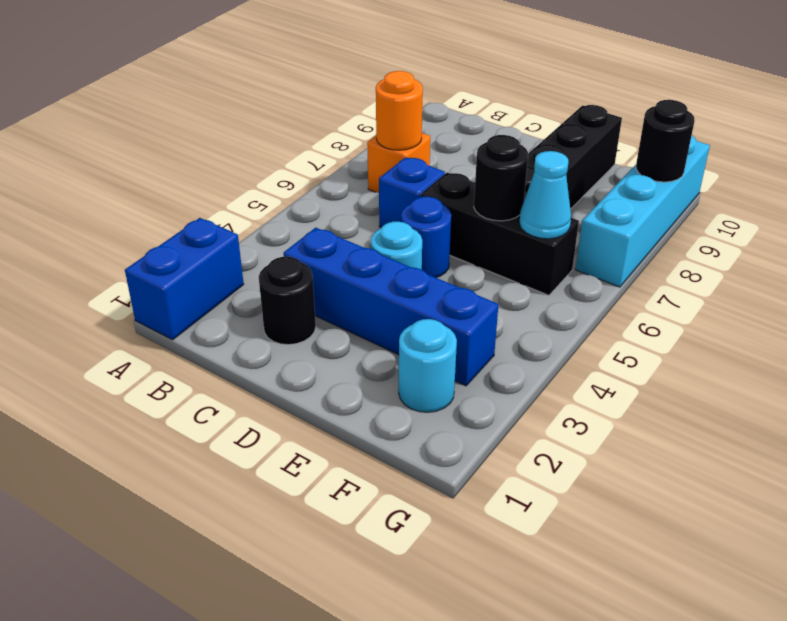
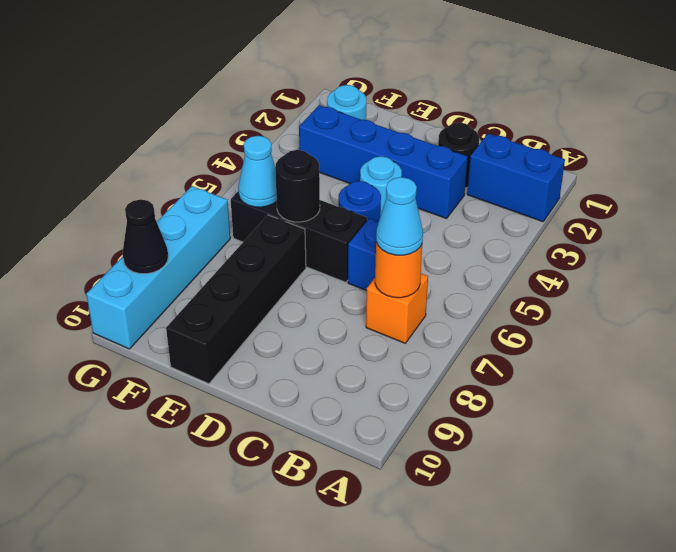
blue brick A1:A2 level 1 -> blue brick A2:B2 level 1
none -> cyan cone B7 level 3
black round brick G9 level 2 -> black cone G9 level 2

